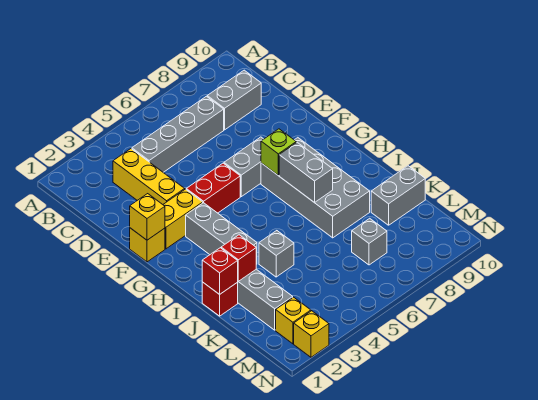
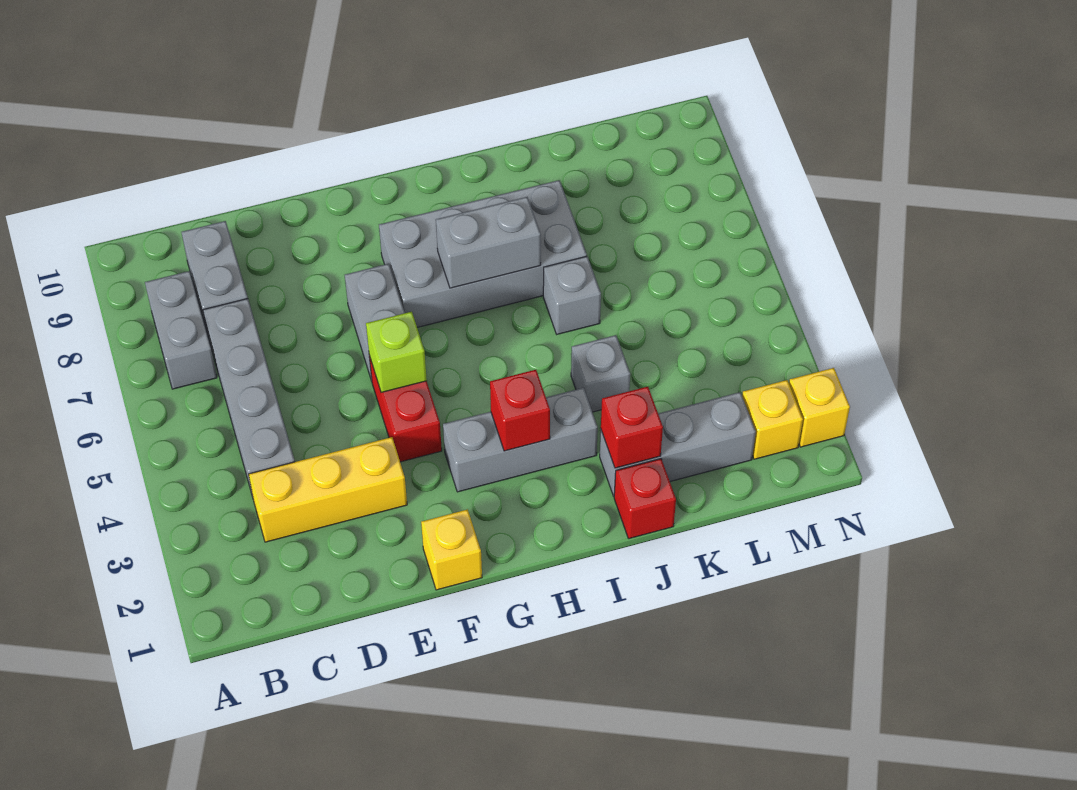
yellow brick F1 level 2 -> none
yellow brick F2:F3 level 1 -> none
lime brick G7 level 2 -> lime brick F5 level 2
red brick J1 level 2 -> red brick H3 level 2
grey brick K9:K10 level 1 -> grey brick B7:B8 level 1
grey brick L7 level 1 -> grey brick J6 level 1

